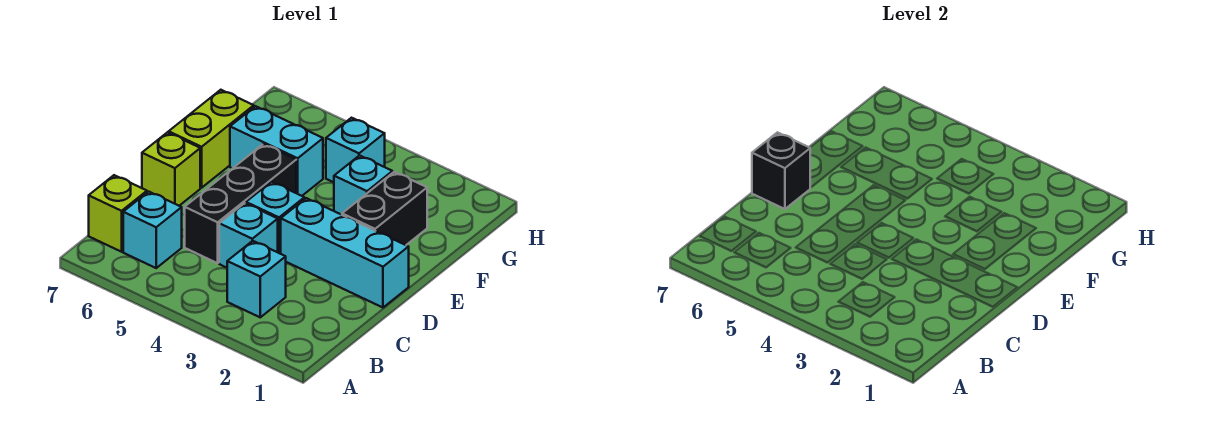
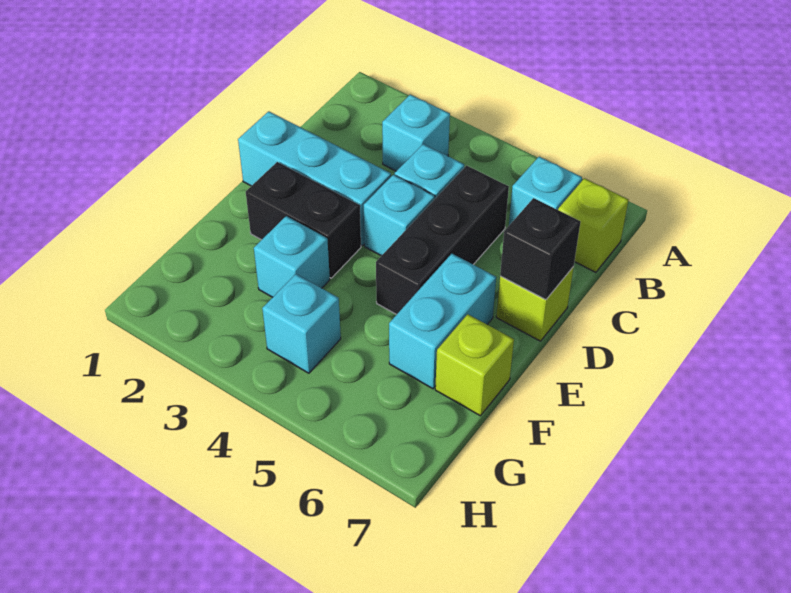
black brick E2:F2 level 1 -> black brick E2:E3 level 1
lime brick E7:F7 level 1 -> lime brick F7 level 1
cyan brick F5:F6 level 1 -> cyan brick E6:F6 level 1

